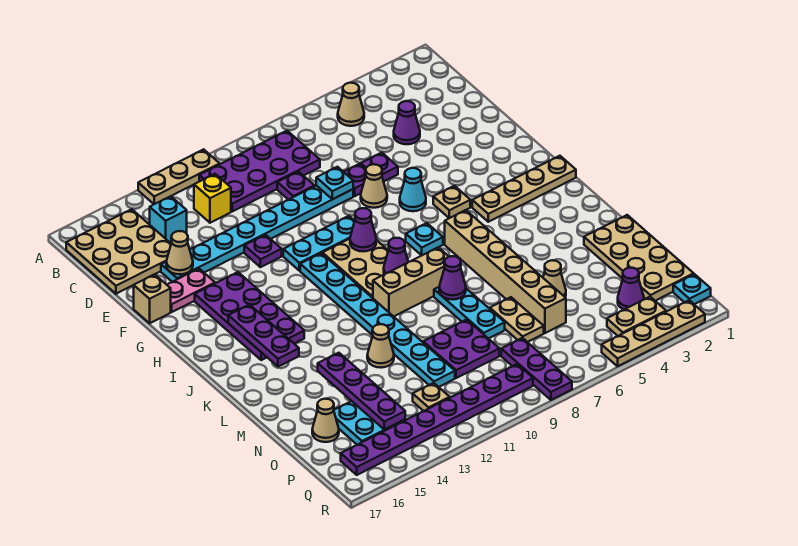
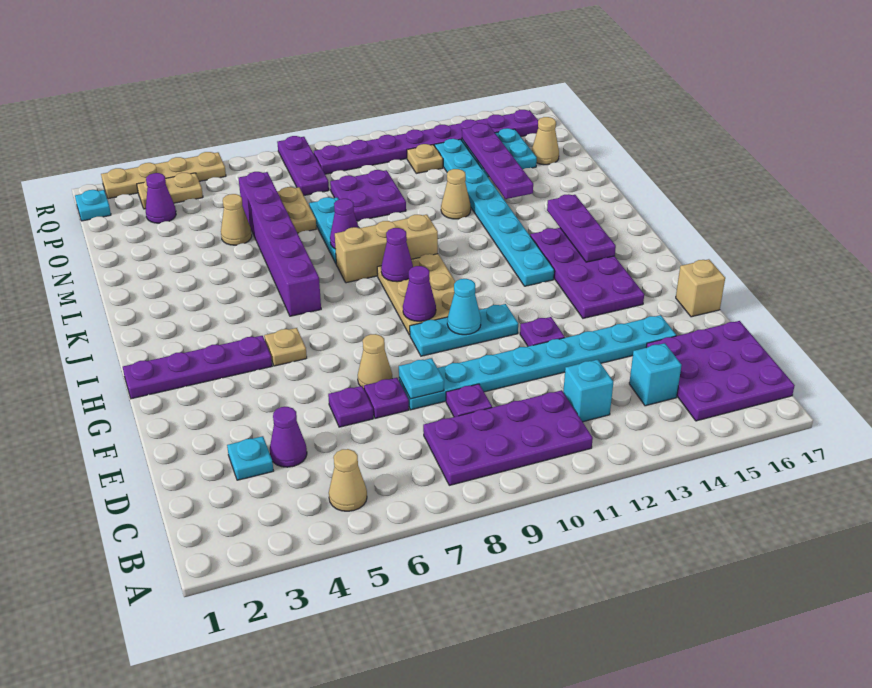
tan plate A11:A13 level 1 -> none
tan plate B15:D17 level 1 -> purple plate B15:D17 level 1
yellow brick C12 level 1 -> cyan brick C12 level 1
tan cone E15 level 2 -> none
pink plate F15:F16 level 1 -> none
cyan cone G6 level 1 -> cyan cone G10 level 2
none -> purple plate H1:H4 level 1
cyan plate H11:O11 level 1 -> cyan plate I13:P13 level 1
tan plate I1:I4 level 1 -> none
cyan plate I7 level 1 -> cyan plate D3 level 1
tan brick J6:O6 level 1 -> purple brick J6:O6 level 1
tan plate M1:P2 level 1 -> none

